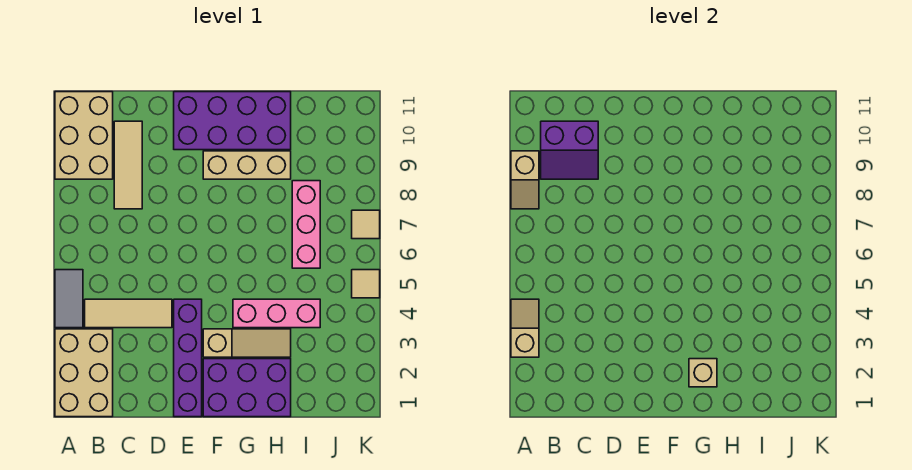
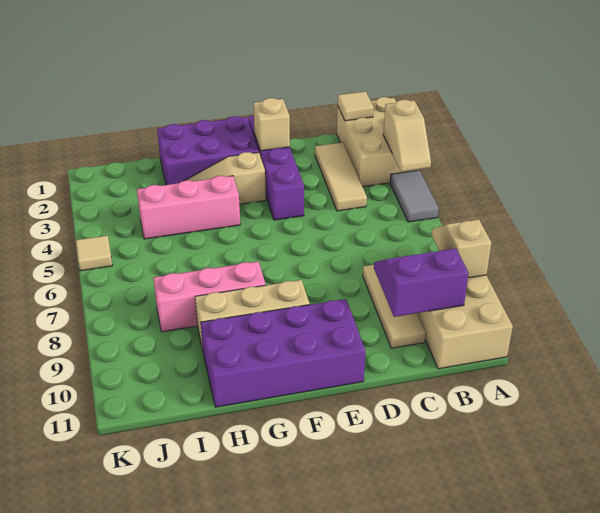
tan tile B4:D4 level 1 -> tan tile C2:C4 level 1
tan brick G2 level 2 -> tan brick E2 level 2
pink brick I6:I8 level 1 -> pink brick G8:I8 level 1
tan tile K7 level 1 -> tan tile B1 level 2

